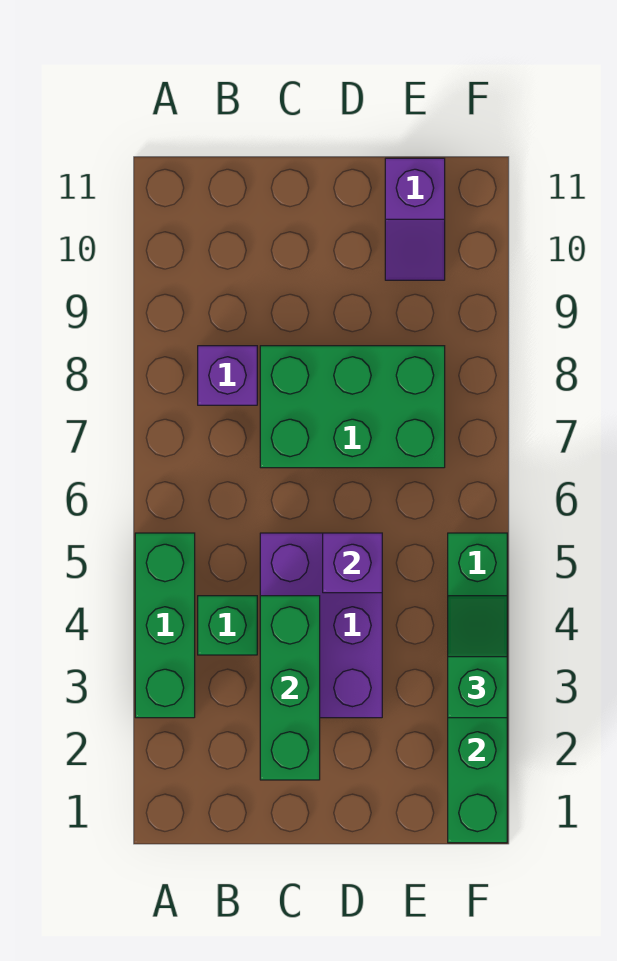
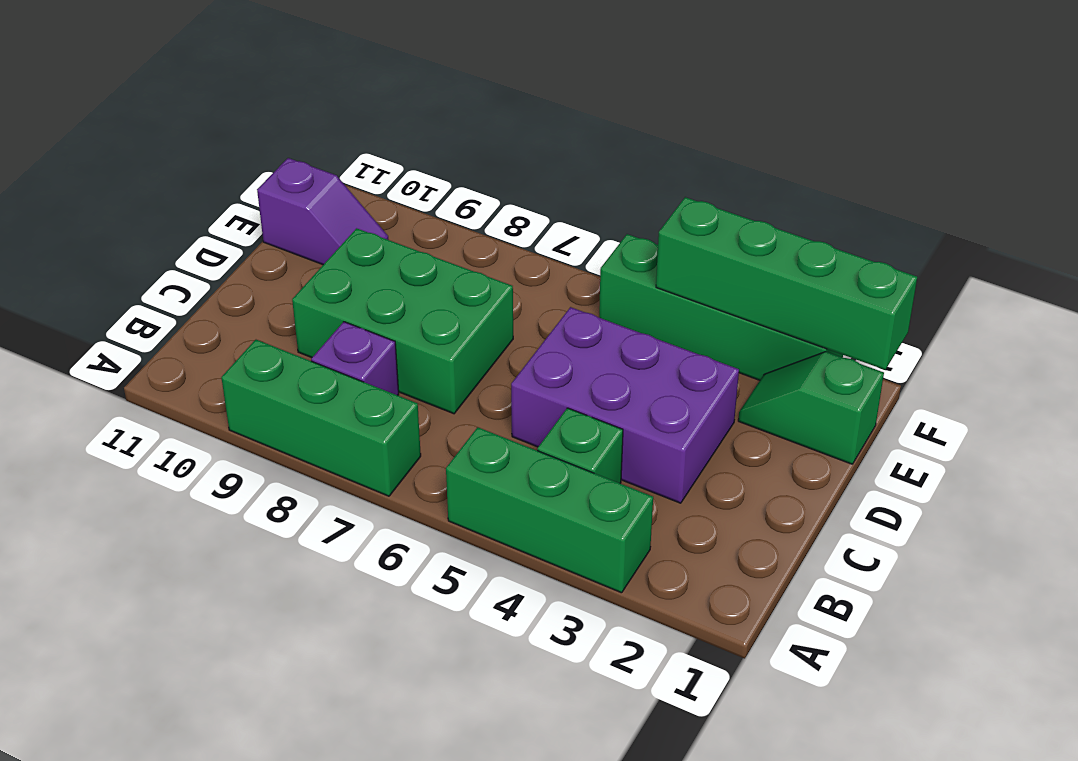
green brick C2:C4 level 2 -> green brick A7:A9 level 1
green brick C7:E8 level 1 -> green brick C7:D9 level 1
purple brick D5 level 2 -> none
green slope F3:F4 level 3 top 3 -> green slope E1:E2 level 1 top 1

